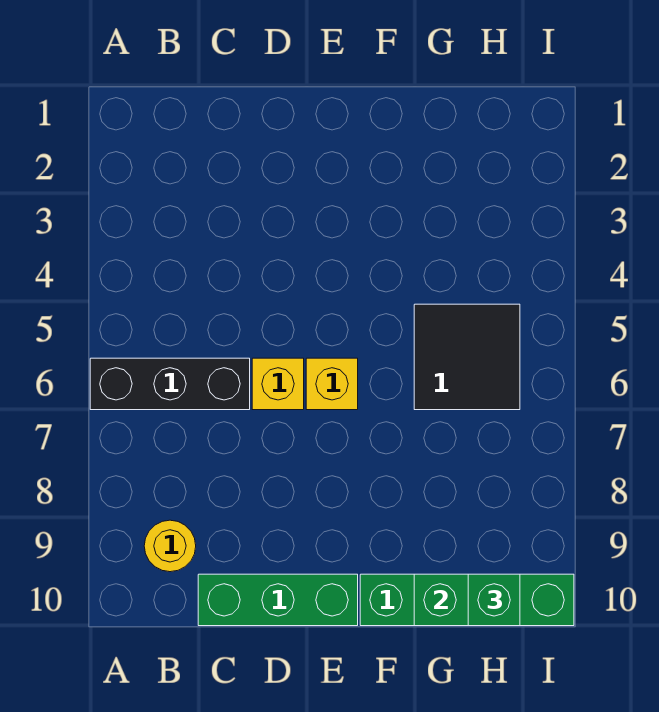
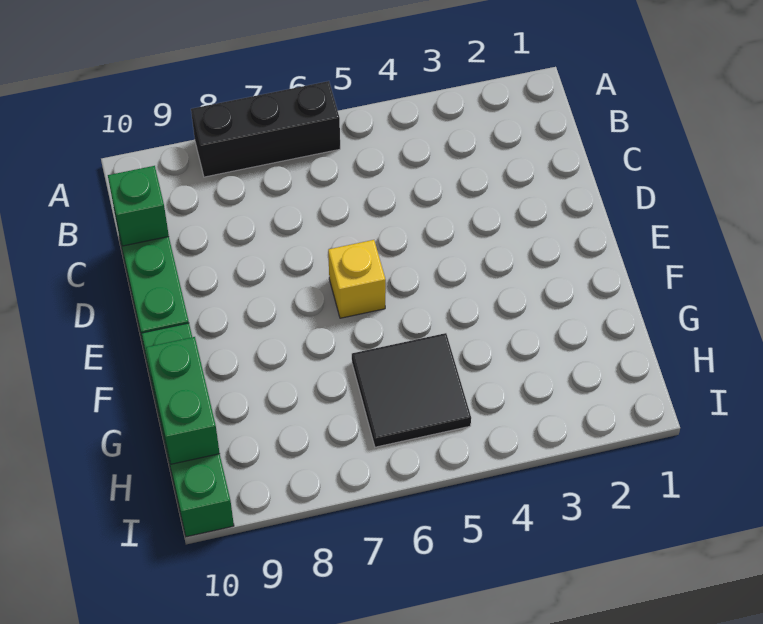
black brick A6:C6 level 1 -> black brick A6:A8 level 1
yellow round brick B9 level 1 -> none
yellow brick D6 level 1 -> none
green brick H10 level 3 -> green brick C10 level 2

